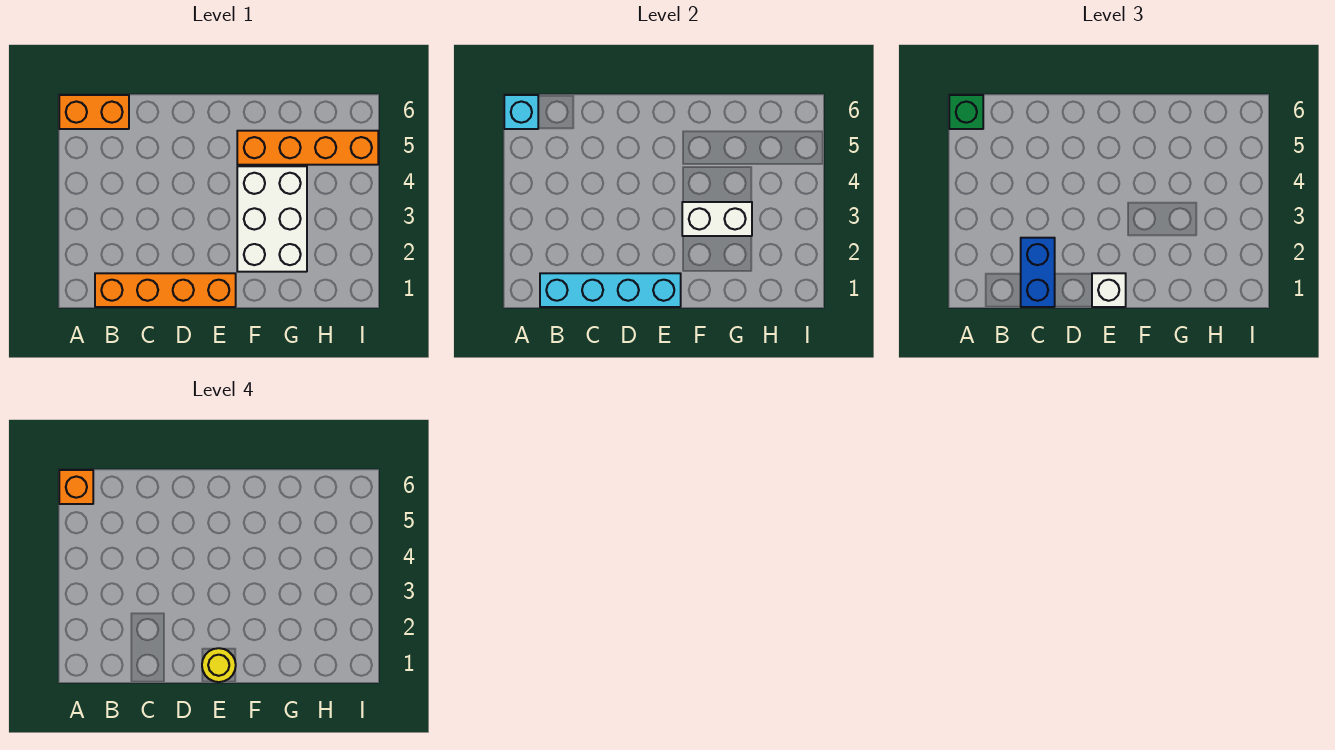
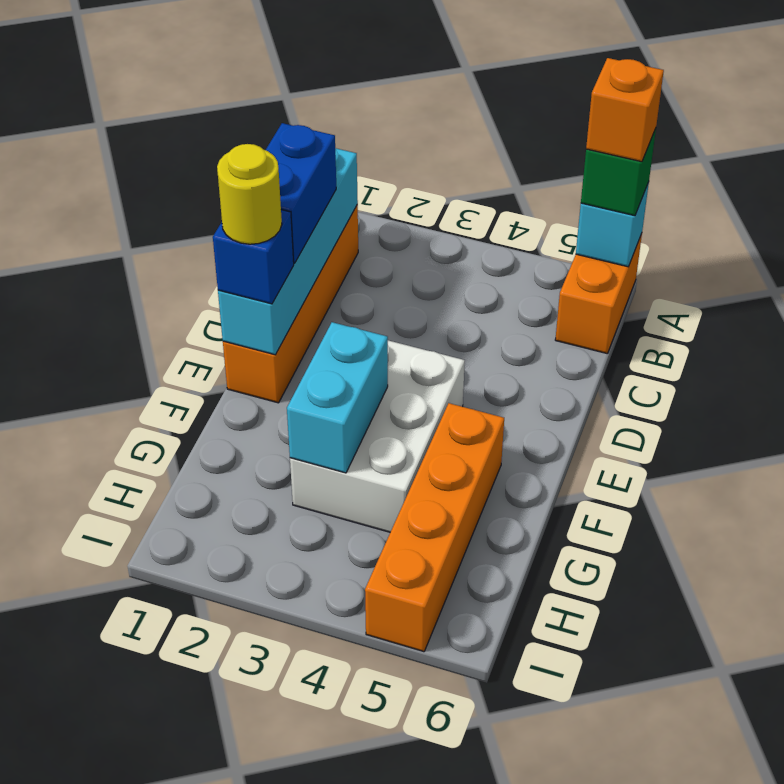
blue brick C1:C2 level 3 -> blue brick C1:D1 level 3
white brick E1 level 3 -> blue brick E1 level 3
white brick F2:G4 level 1 -> white brick E3:G4 level 1
white brick F3:G3 level 2 -> cyan brick F3:G3 level 2

